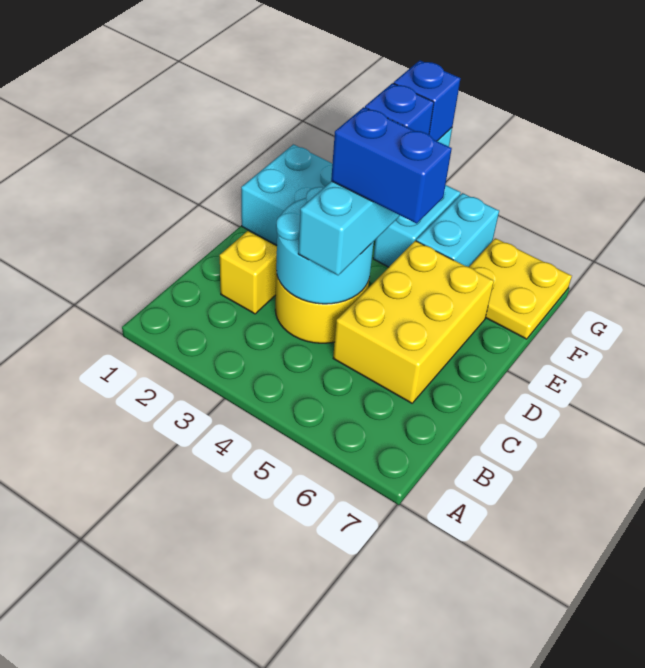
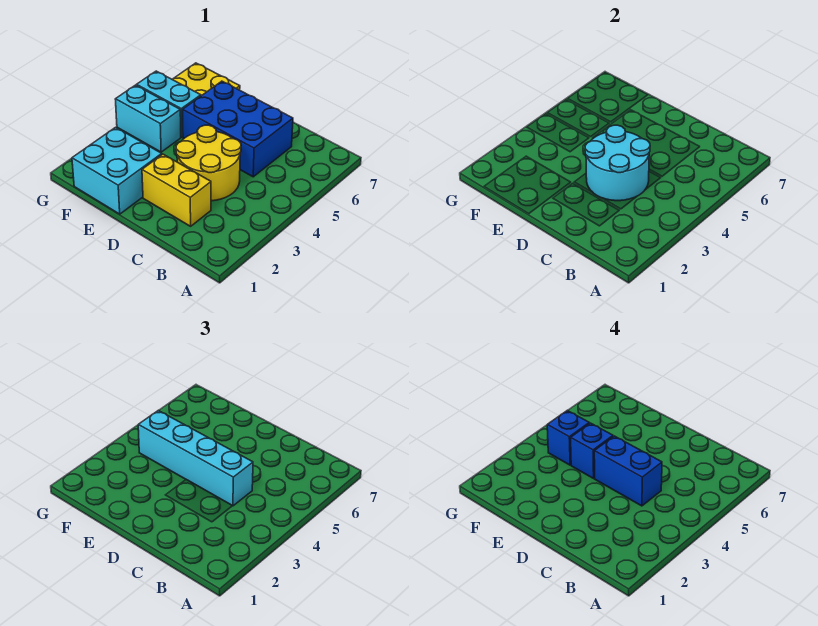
yellow brick C2 level 1 -> yellow brick C2:D2 level 1
yellow brick C5:E6 level 1 -> blue brick C5:E6 level 1
blue brick D4:D5 level 4 -> blue brick C4:D4 level 4

